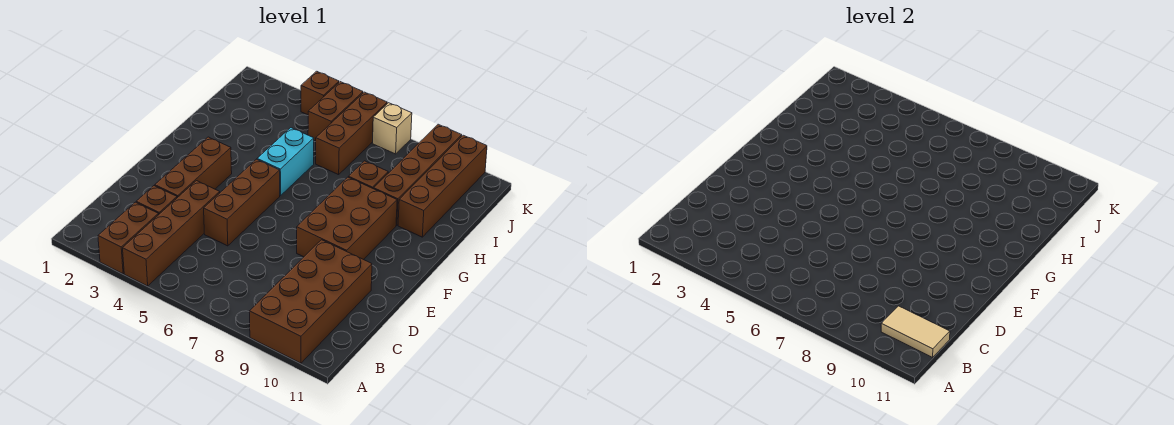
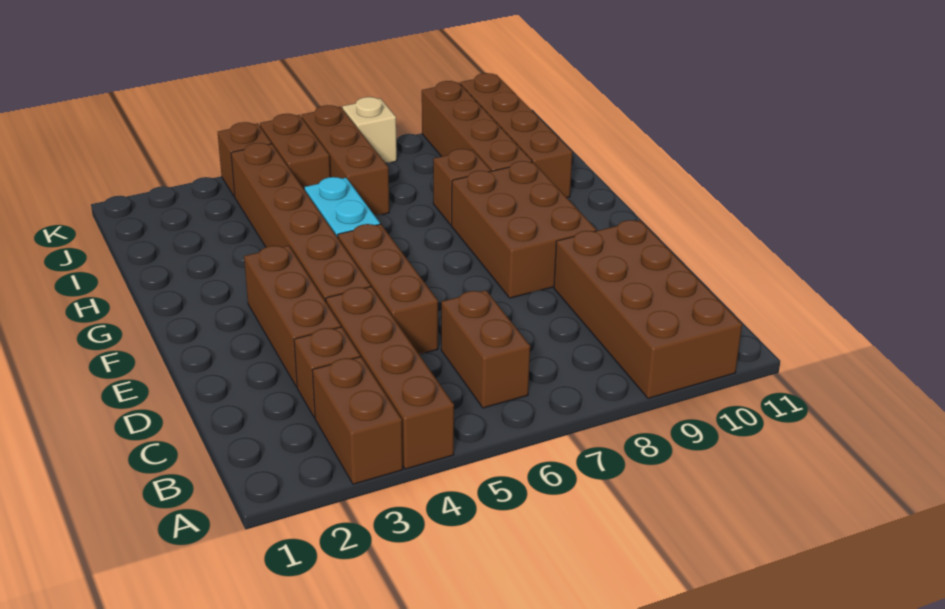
none -> brown brick B6:C6 level 1
tan tile B10:B11 level 2 -> none
none -> brown brick E4:J4 level 1

